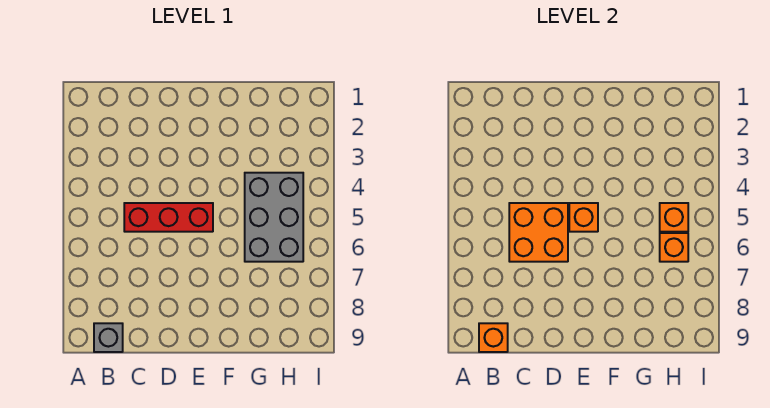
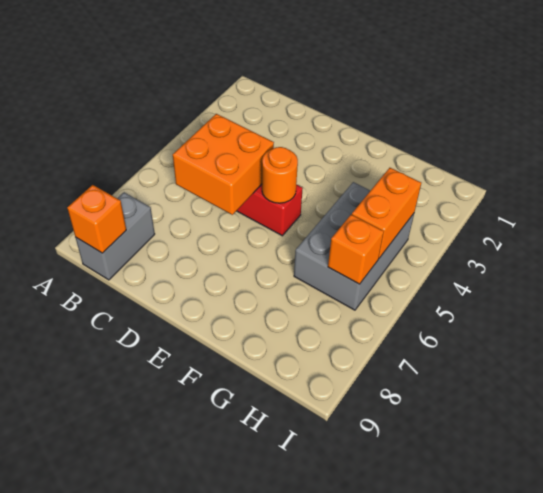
grey brick B9 level 1 -> grey brick B8:B9 level 1
orange brick E5 level 2 -> orange round brick E5 level 2
orange brick H5 level 2 -> orange brick H4:H5 level 2

